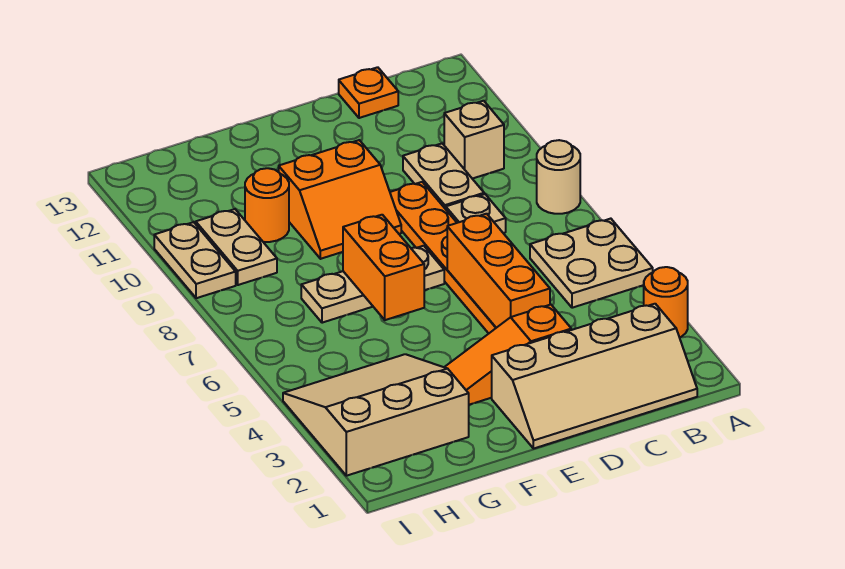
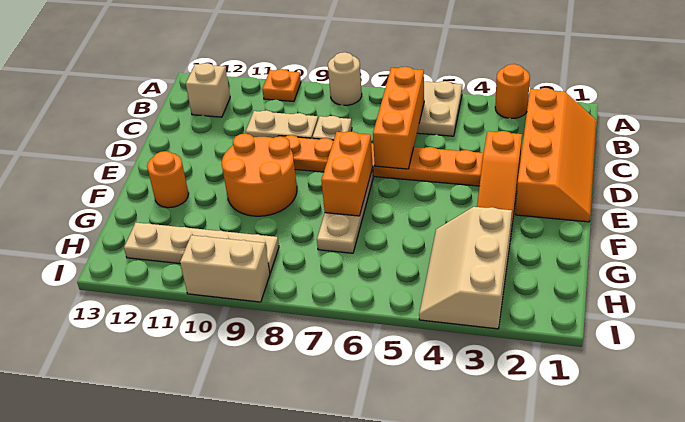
tan slope B1:E2 level 1 top 2 -> orange slope B1:E2 level 1 top 2
tan brick B10 level 1 -> tan brick B12 level 1
orange plate C13 level 1 -> orange plate A10 level 1
orange brick D4:D6 level 2 -> orange brick B6:D6 level 2
orange slope E9:F10 level 1 top 10 -> orange round brick E9:F10 level 1
orange brick F6:F7 level 2 -> orange brick E7:F7 level 2
tan slope G2:I4 level 1 top 2 -> tan slope G3:I4 level 1 top 3
orange round brick G10 level 1 -> orange round brick F12 level 1
tan plate H9:H10 level 1 -> tan plate H9:H12 level 1
tan plate I9:I10 level 1 -> tan brick I9:I10 level 1

